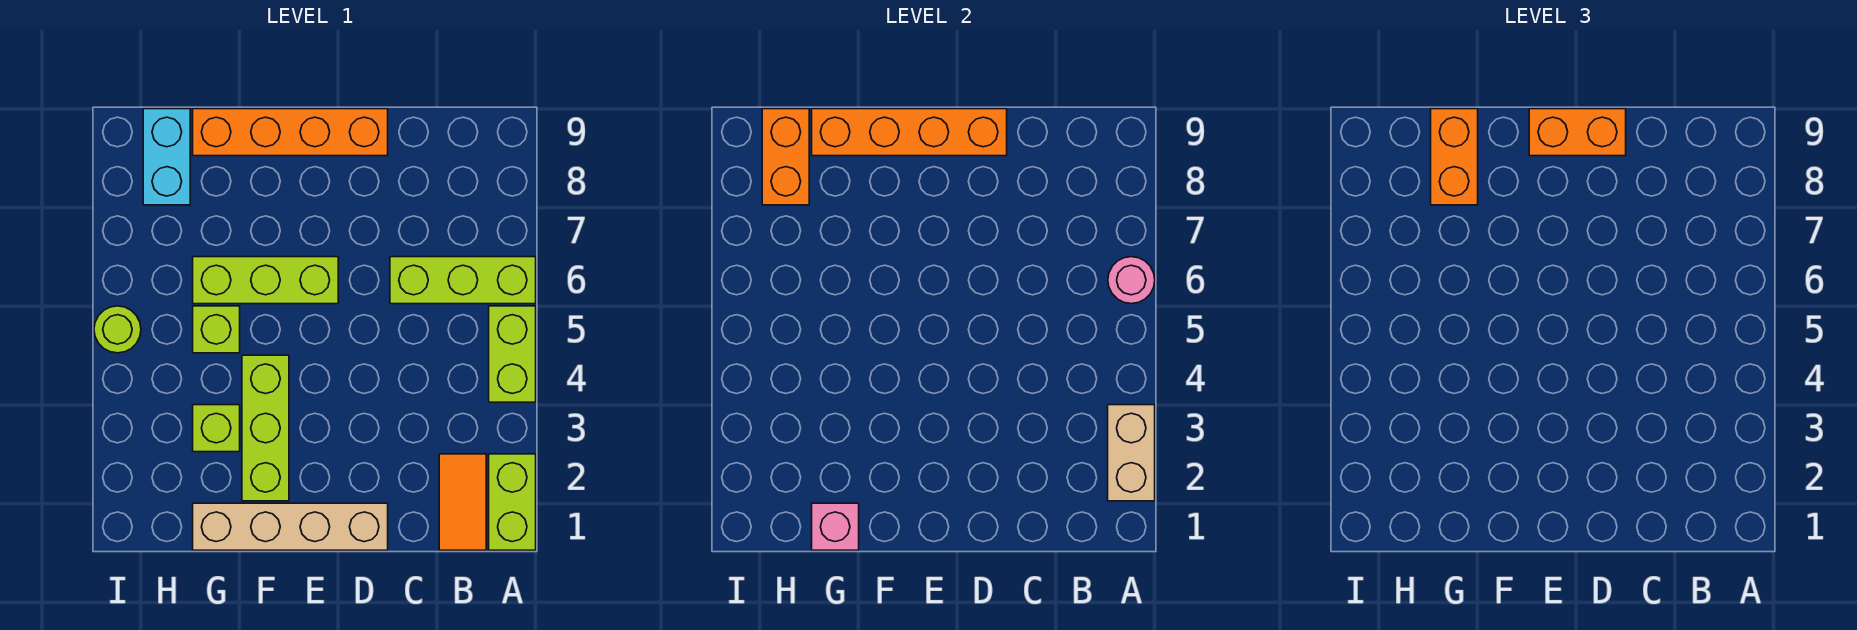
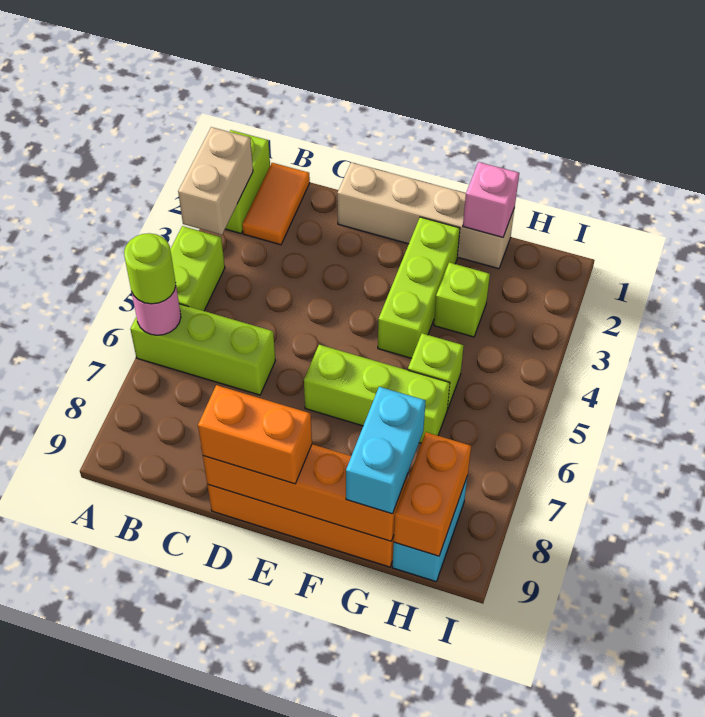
orange brick G8:G9 level 3 -> cyan brick G8:G9 level 3
lime round brick I5 level 1 -> lime round brick A6 level 3

